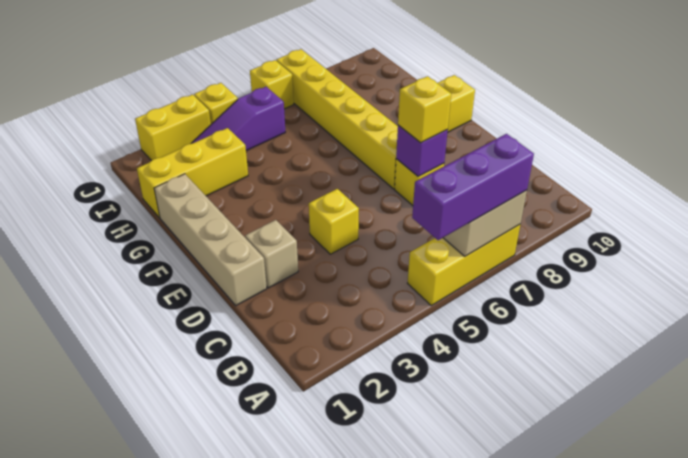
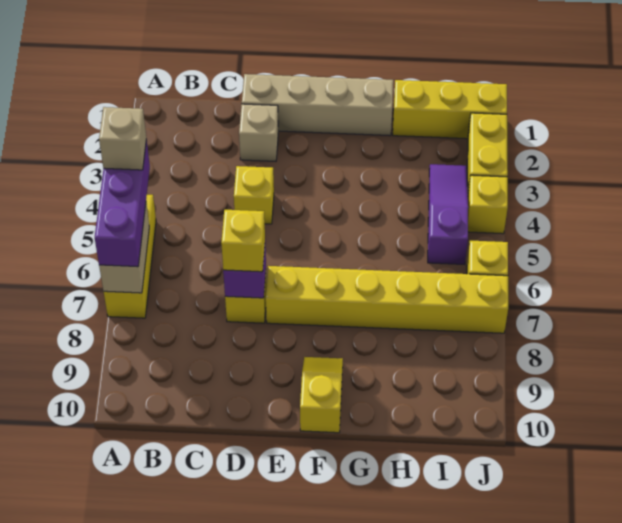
none -> tan brick A5 level 4
yellow brick H1:H3 level 1 -> yellow brick H1:J1 level 1

